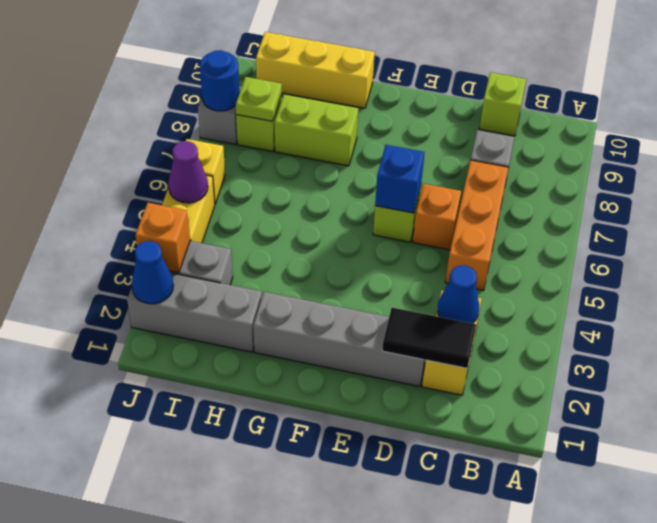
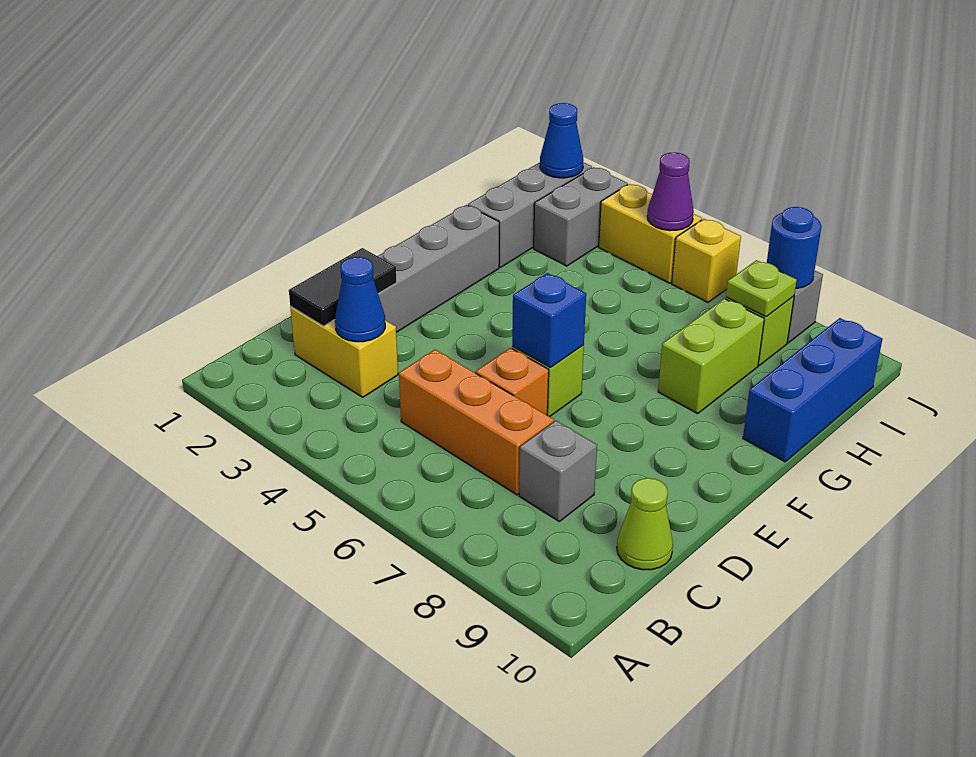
lime brick C10 level 1 -> lime cone C10 level 1
yellow brick G10:I10 level 1 -> blue brick G10:I10 level 1
orange brick J3 level 2 -> none

